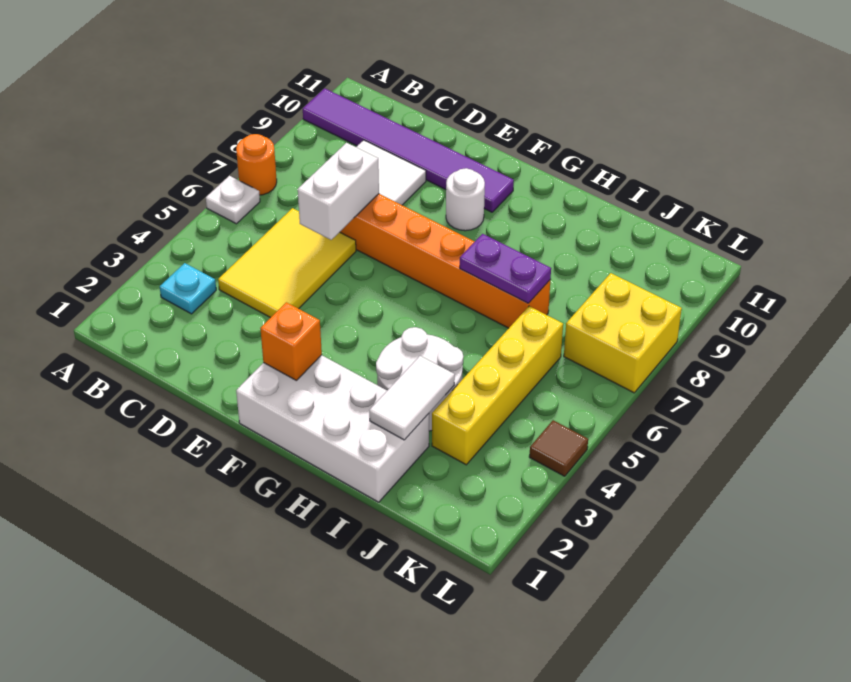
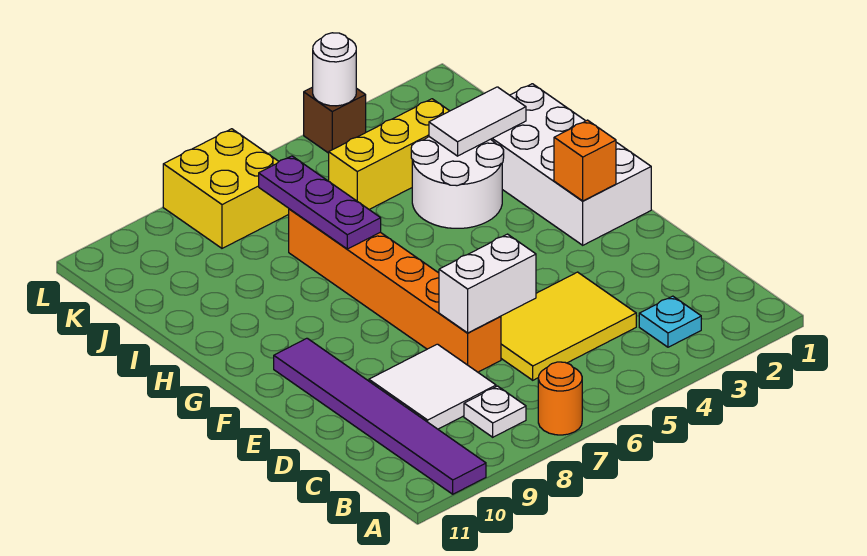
white plate A6 level 1 -> white plate B8 level 1
white round brick F9 level 1 -> white round brick L4 level 2
purple plate H7:I7 level 2 -> purple plate H7:J7 level 2
yellow brick J3:J6 level 1 -> yellow brick J3:J5 level 1
brown tile L4 level 1 -> brown brick L4 level 1

